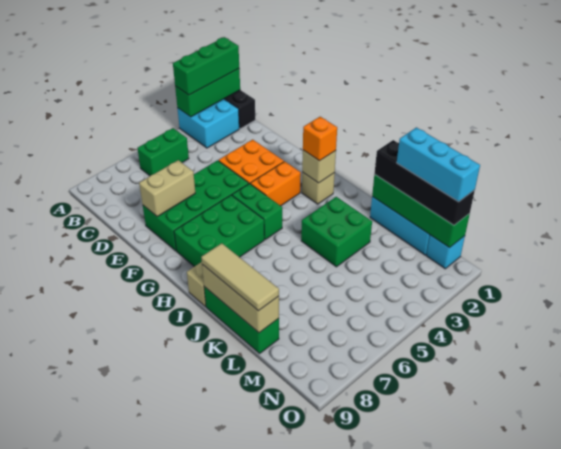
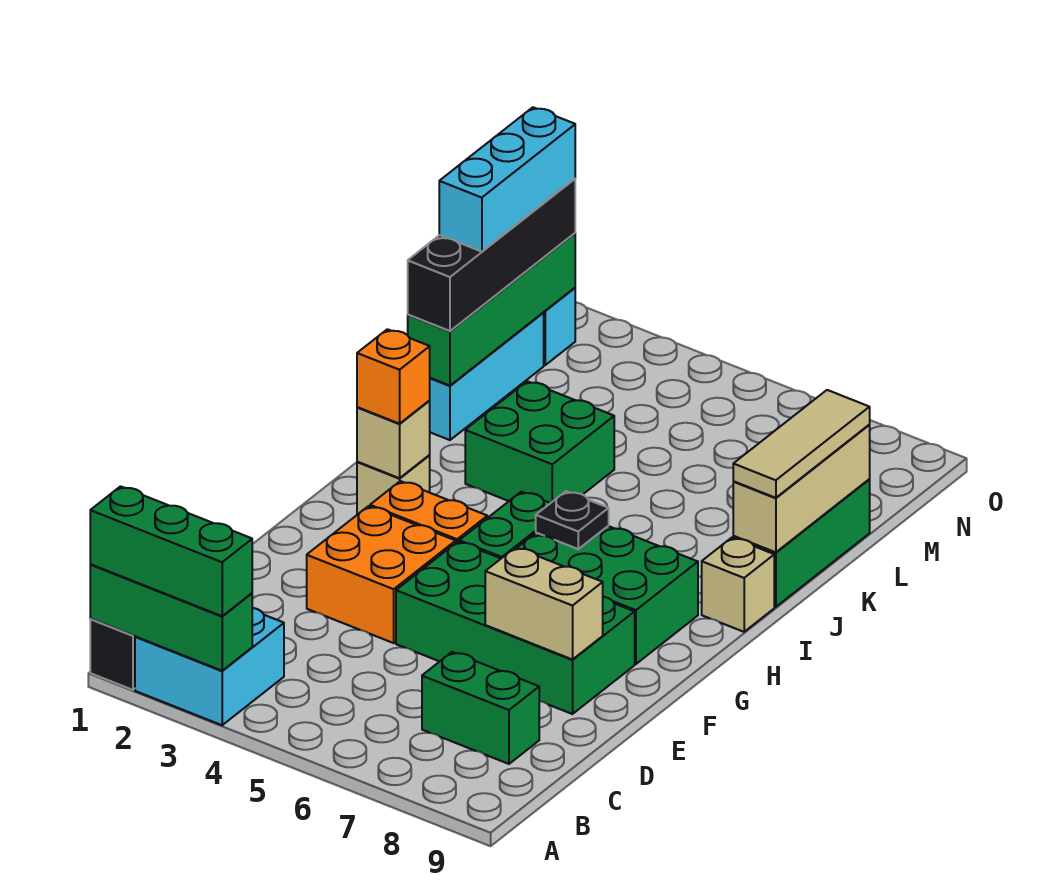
green brick B5:B6 level 1 -> green brick C7:C8 level 1
none -> black plate H6 level 2

